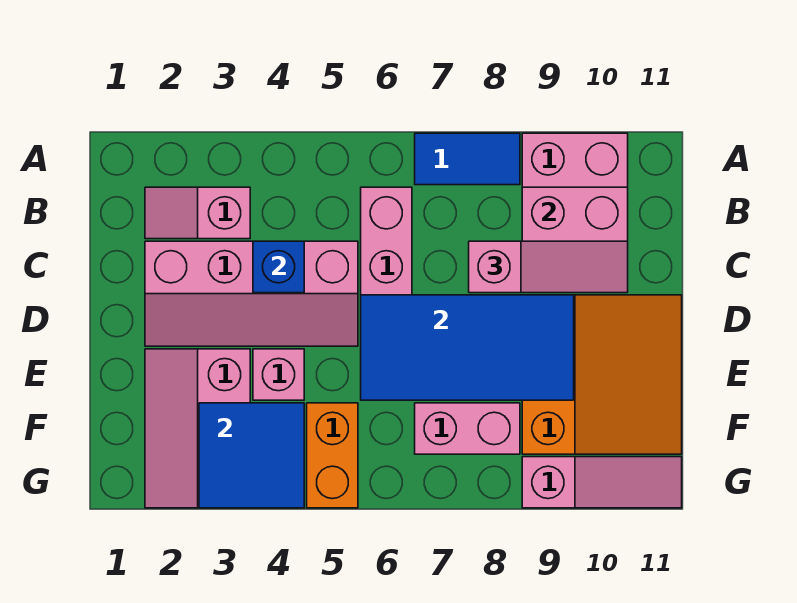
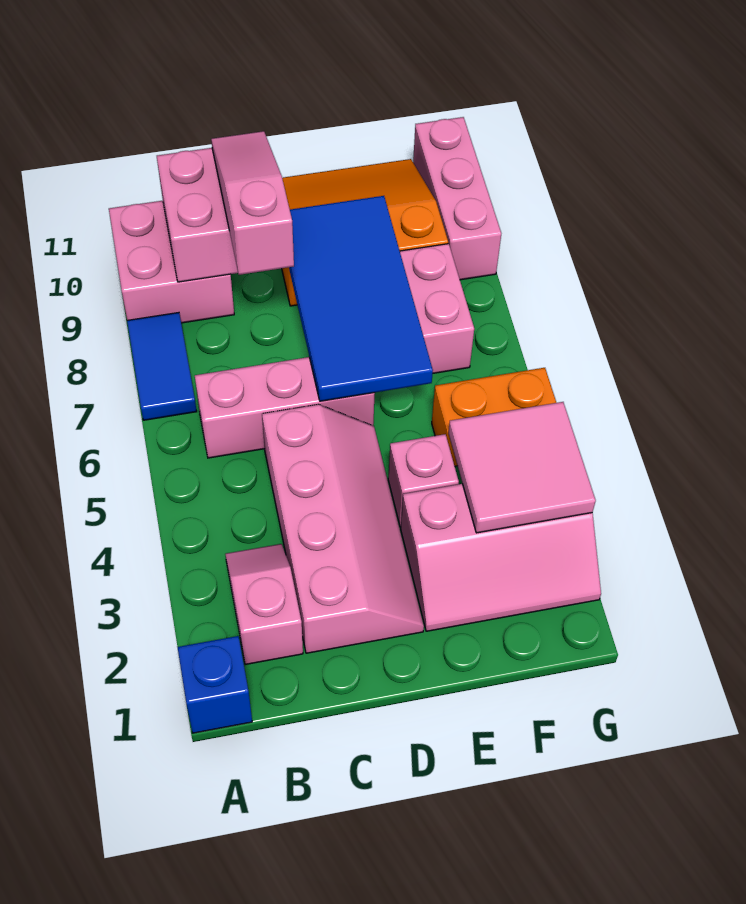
pink slope B2:B3 level 1 top 3 -> pink slope B2:B3 level 1 top 2
blue brick C4 level 2 -> blue brick A1 level 1
blue tile F3:G4 level 2 -> pink tile F3:G4 level 2
pink slope G9:G11 level 1 top 9 -> pink brick G9:G11 level 1

